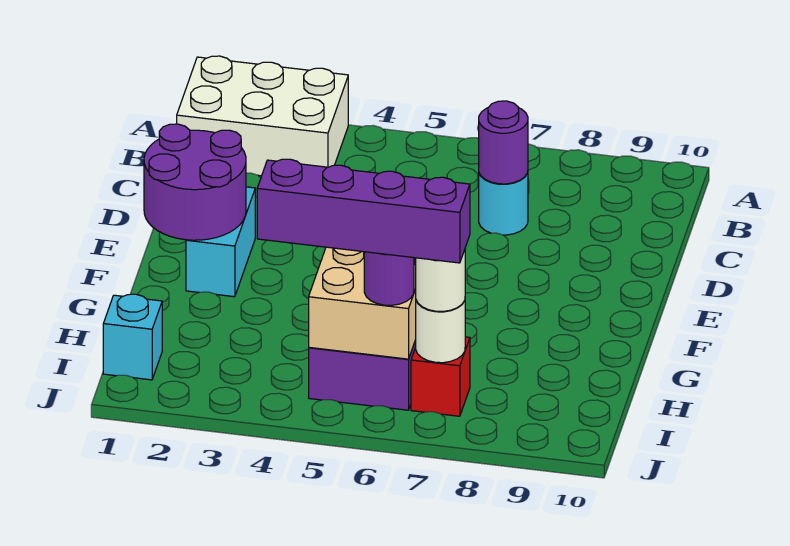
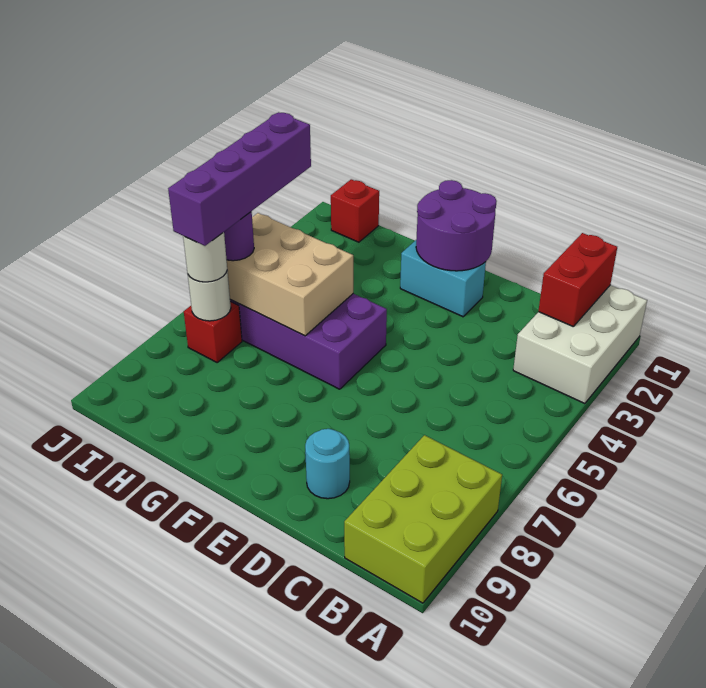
none -> lime brick A8:B10 level 1
none -> red brick B1:B2 level 2
cyan round brick C7 level 1 -> cyan round brick D9 level 1
purple round brick C7 level 2 -> none
cyan brick I1 level 1 -> red brick I1 level 1

